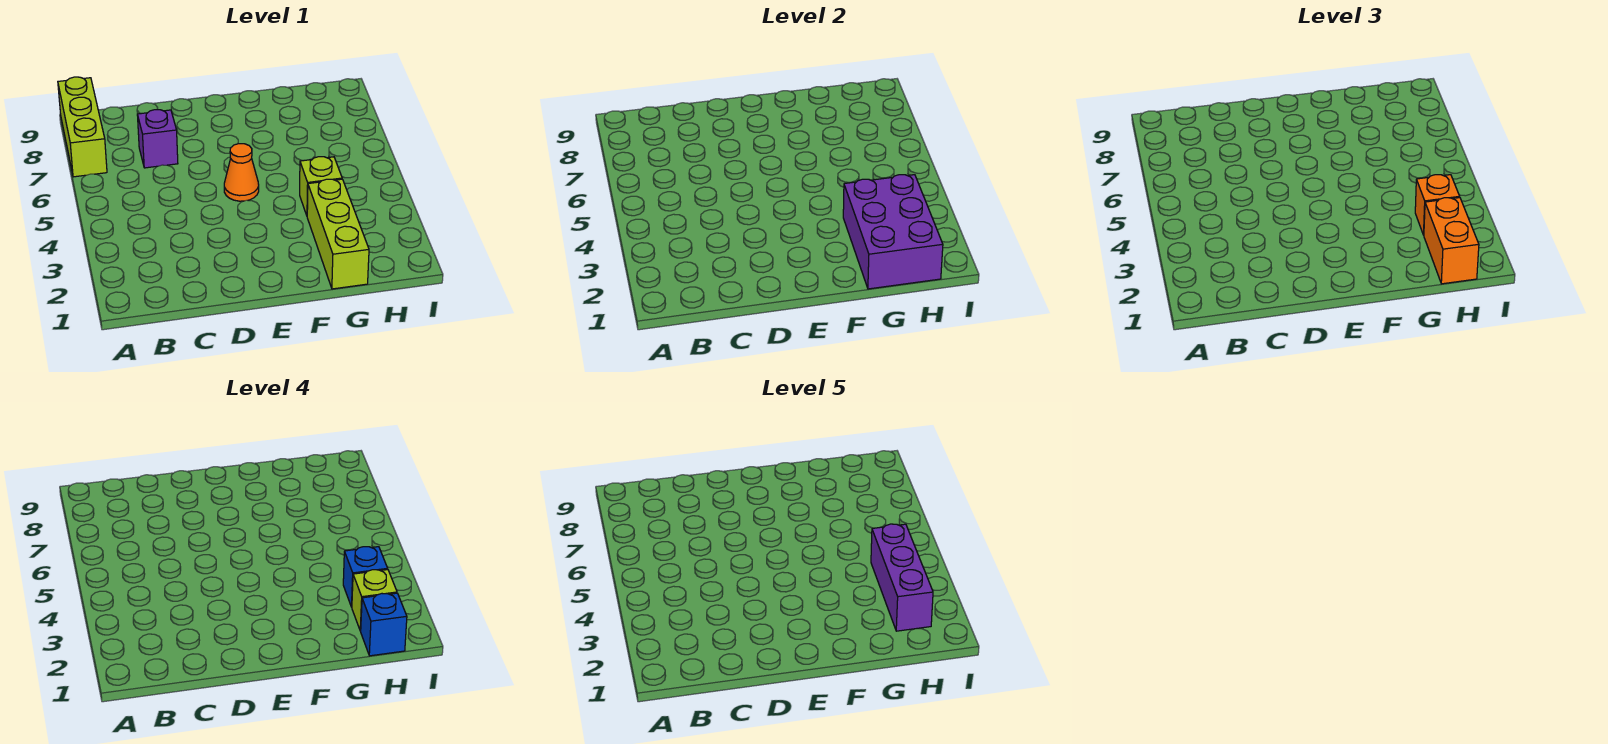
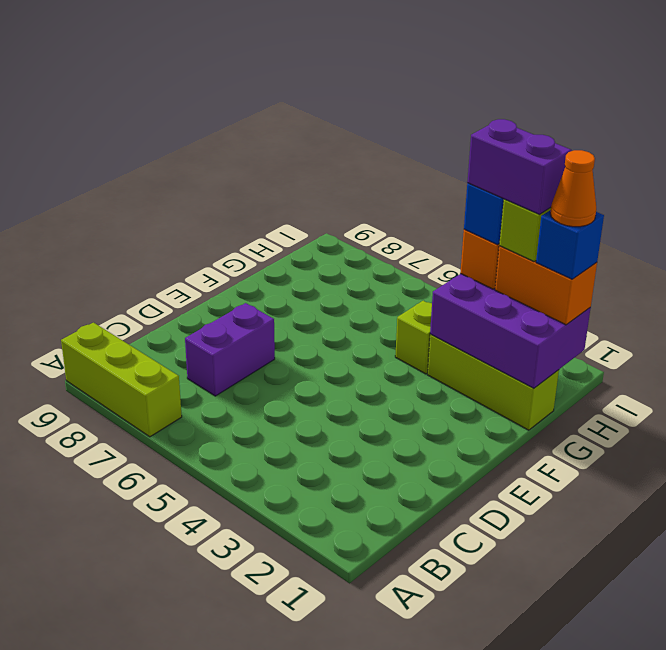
purple brick C7 level 1 -> purple brick C7:D7 level 1
orange cone E5 level 1 -> orange cone H1 level 5
purple brick H2:H4 level 5 -> purple brick H2:H3 level 5

